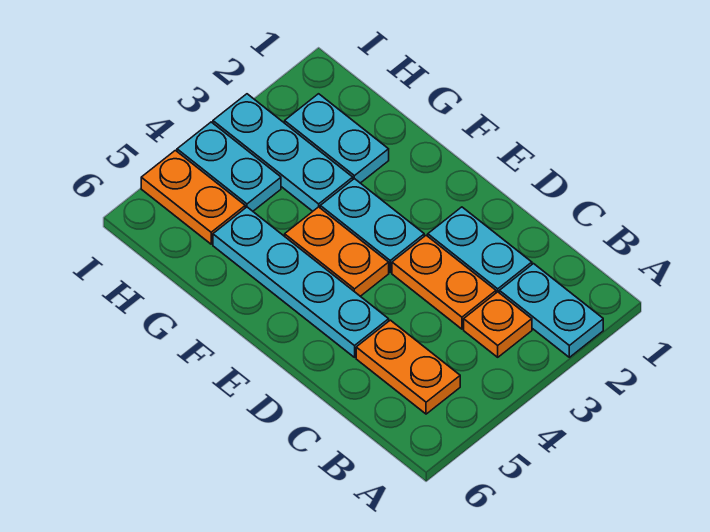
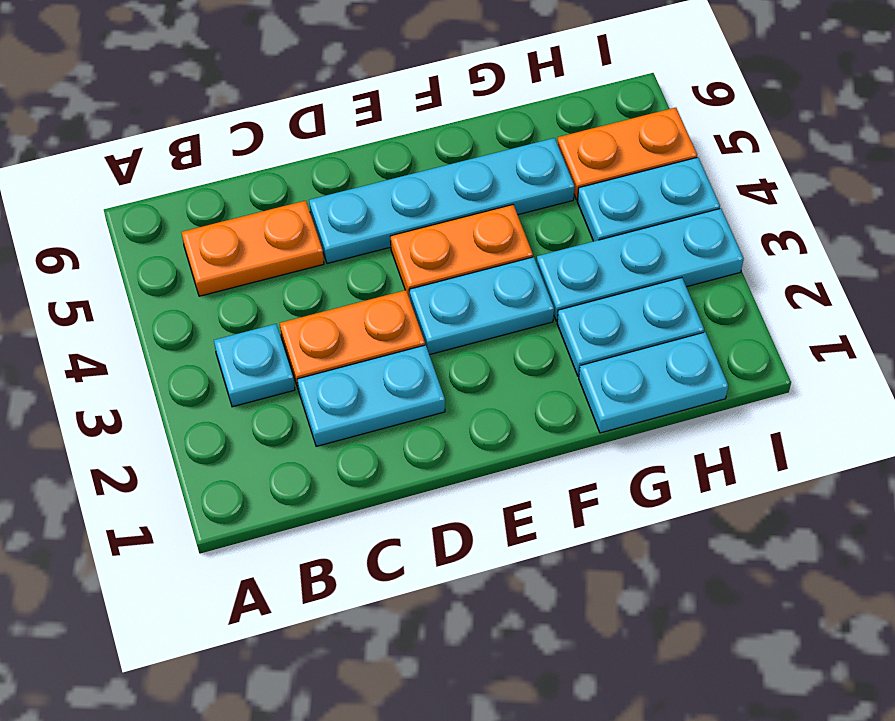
cyan plate A2:B2 level 1 -> cyan plate G1:H1 level 1
orange plate B3 level 1 -> cyan plate B3 level 1

